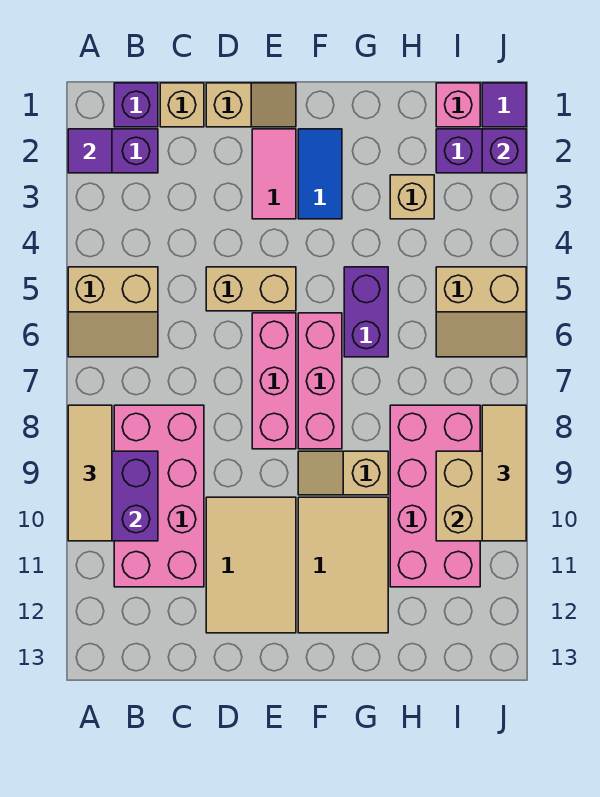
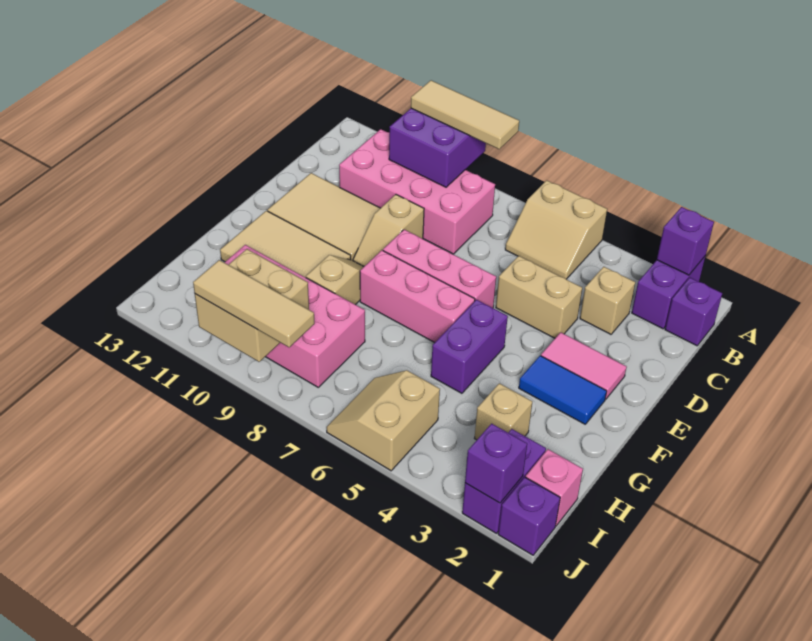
purple tile A2 level 2 -> purple brick A2 level 2
tan slope A5:B6 level 1 top 5 -> tan slope A5:B6 level 1 top A
tan brick C1 level 1 -> tan brick C3 level 1
tan slope D1:E1 level 1 top D -> tan slope D9:E9 level 1 top D
tan brick D5:E5 level 1 -> tan brick D4:D5 level 1
purple brick G5:G6 level 1 -> purple brick F5:G5 level 1
purple tile J1 level 1 -> purple brick J1 level 1

